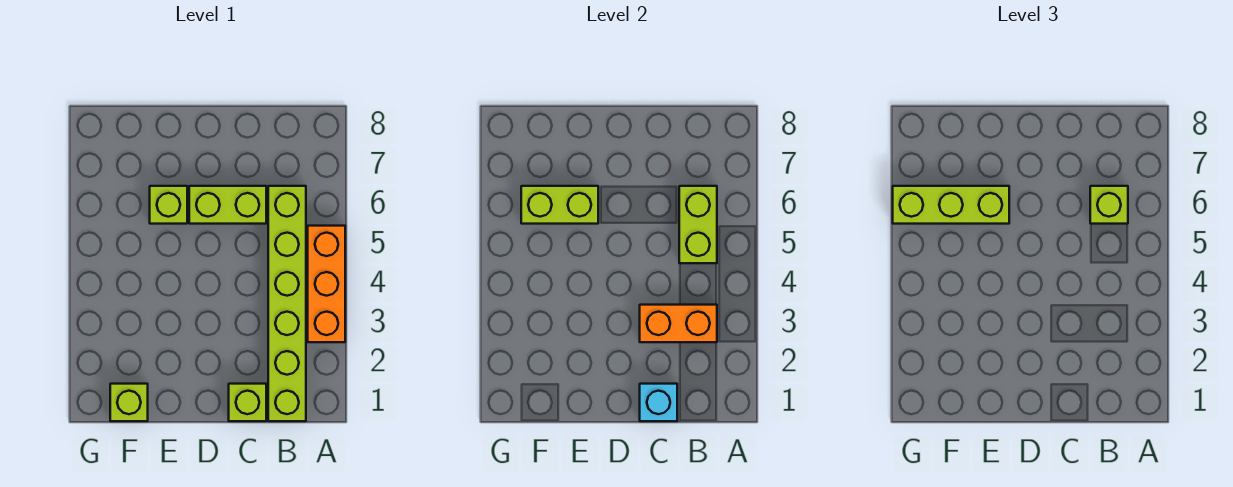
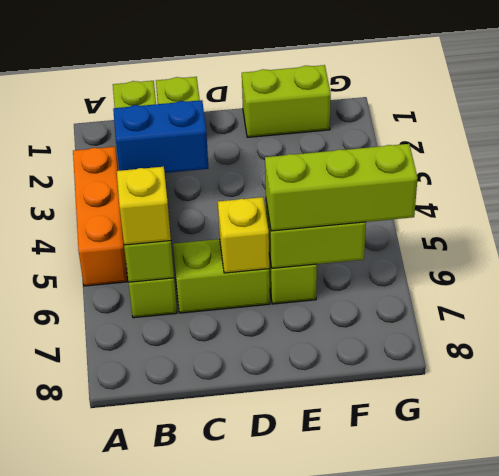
orange brick B3:C3 level 2 -> blue brick B3:C3 level 2
lime brick B6 level 3 -> yellow brick B6 level 3
cyan brick C1 level 2 -> none
none -> yellow brick D6 level 2
lime brick F1 level 1 -> lime brick E1:F1 level 1

